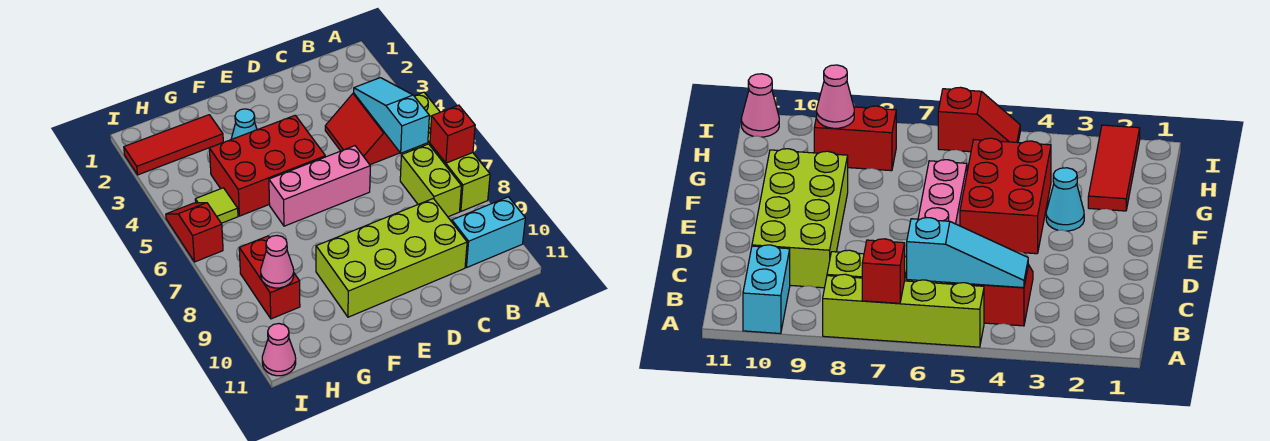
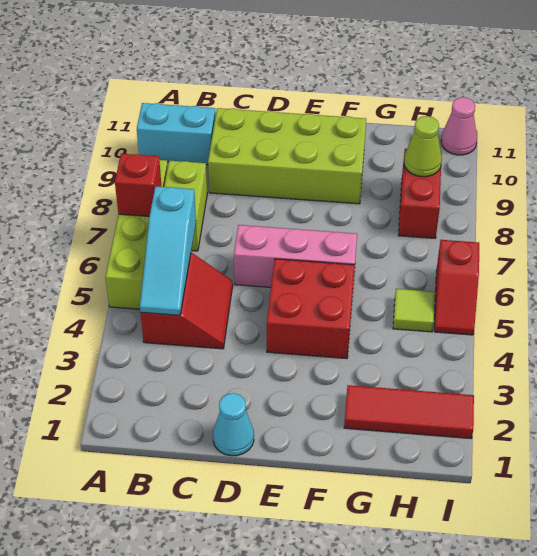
red brick E4:G5 level 1 -> red brick E4:F5 level 1
cyan cone F3 level 1 -> cyan cone D1 level 1
pink cone H9 level 2 -> lime cone H9 level 2

